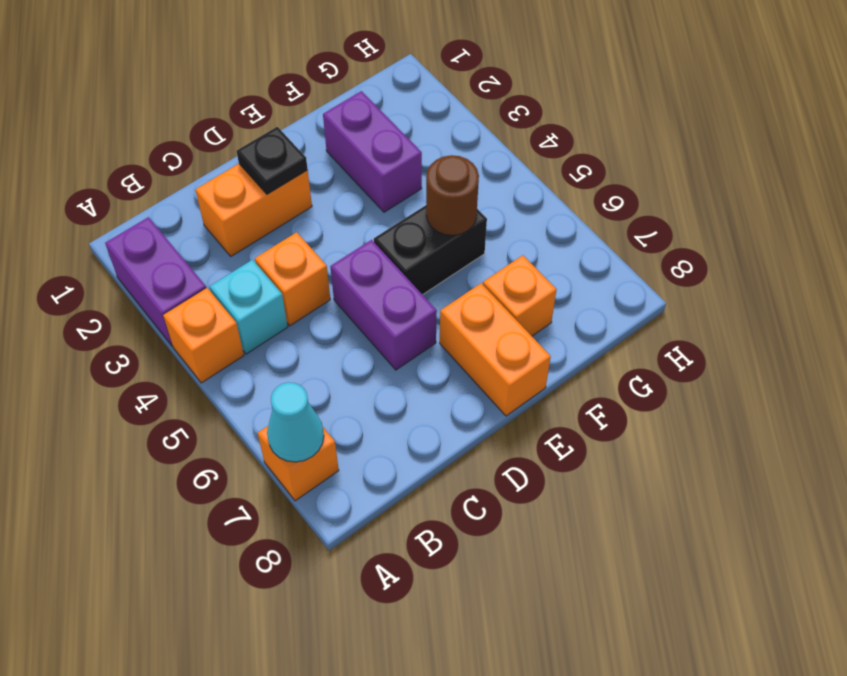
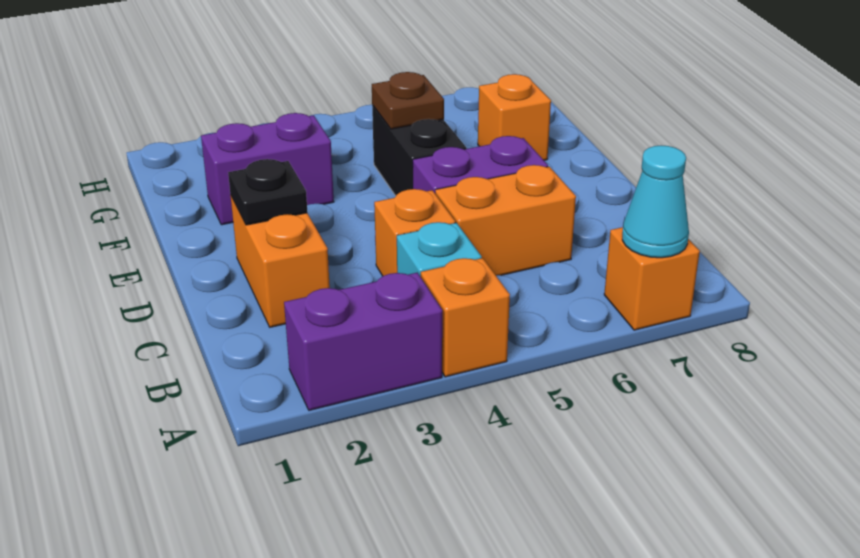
orange brick E7:E8 level 1 -> orange brick C5:C6 level 1
brown round brick F5 level 2 -> brown plate F5 level 2

